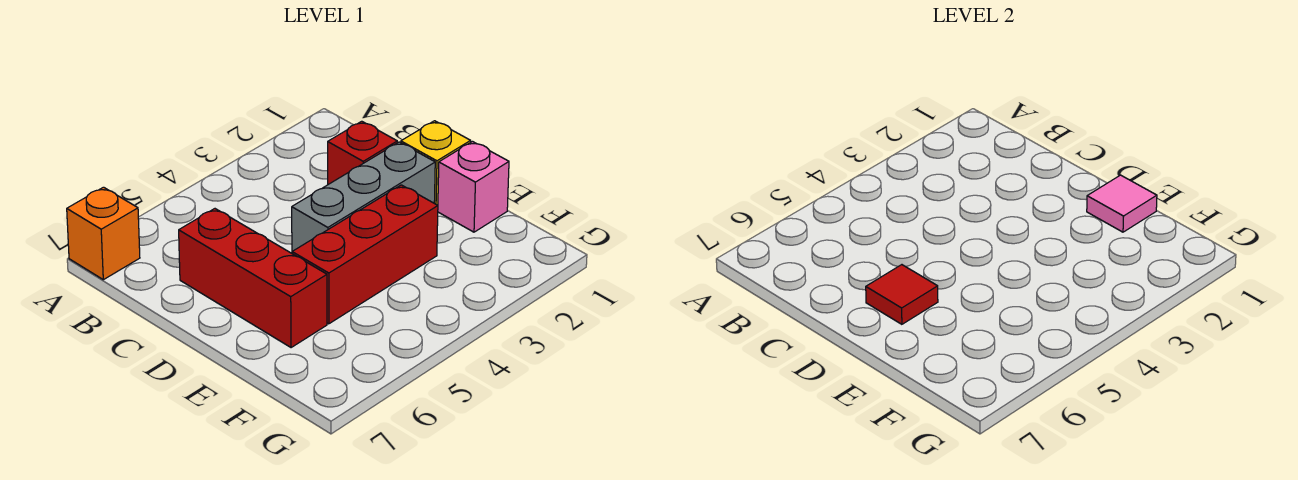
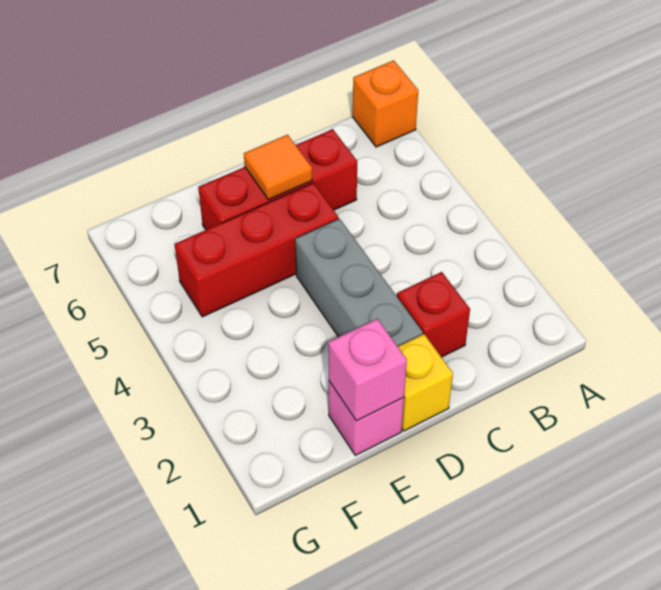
red tile D6 level 2 -> orange tile D6 level 2
pink tile E1 level 2 -> pink brick E1 level 2
red brick E3:E5 level 1 -> red brick D5:F5 level 1

